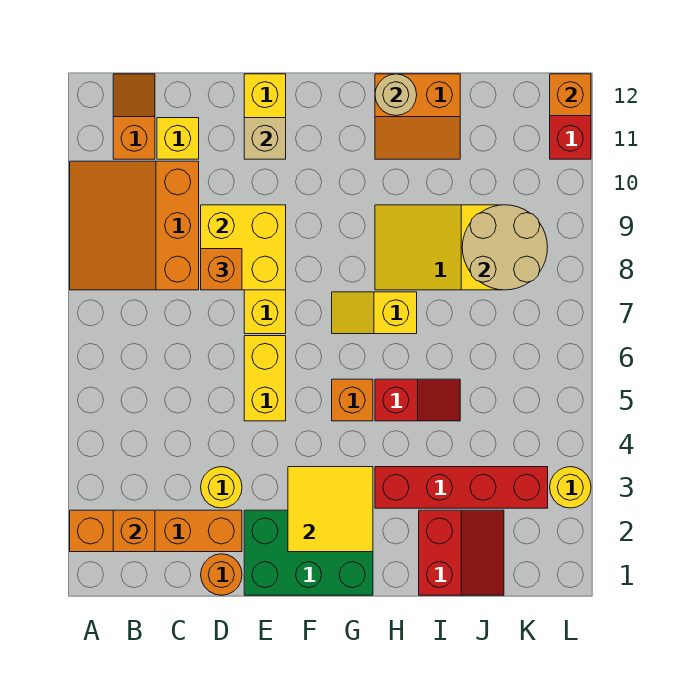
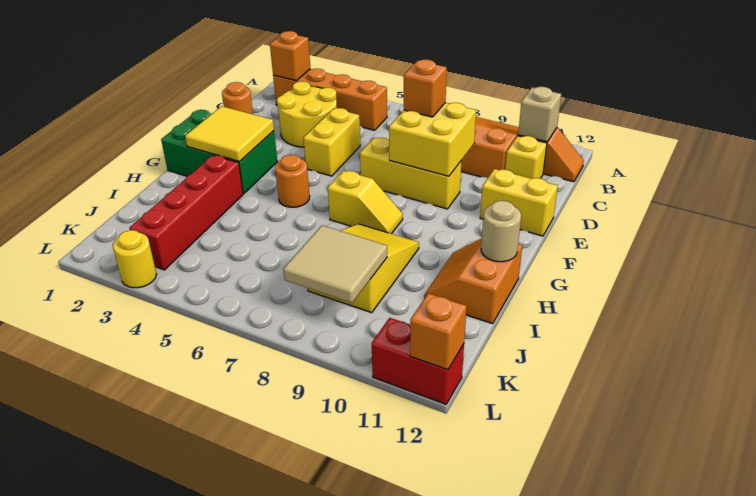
orange brick A2:D2 level 1 -> orange brick B2:B5 level 1
yellow round brick D3 level 1 -> yellow round brick C3:D4 level 1
green brick E1:G2 level 1 -> green brick F1:G3 level 1
yellow brick E5:E6 level 1 -> yellow brick D5:E5 level 1
tan brick E11 level 2 -> tan brick B11 level 2
orange brick G5 level 1 -> orange round brick G5 level 1
yellow slope G7:H7 level 1 top H -> yellow slope G7:G8 level 1 top 7
red slope H5:I5 level 1 top H -> none
red slope I1:J2 level 1 top I -> none
tan round brick J8:K9 level 2 -> tan tile J8:K9 level 2

